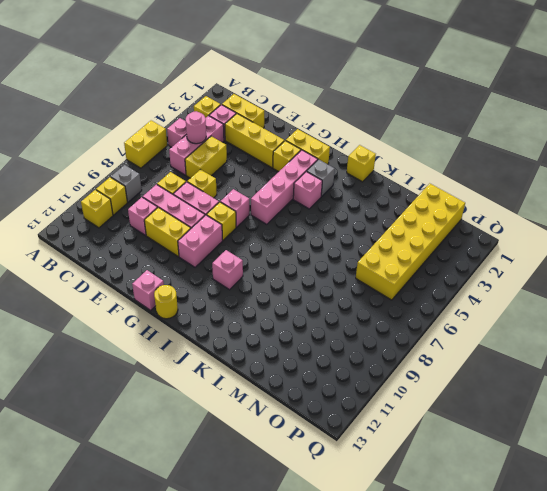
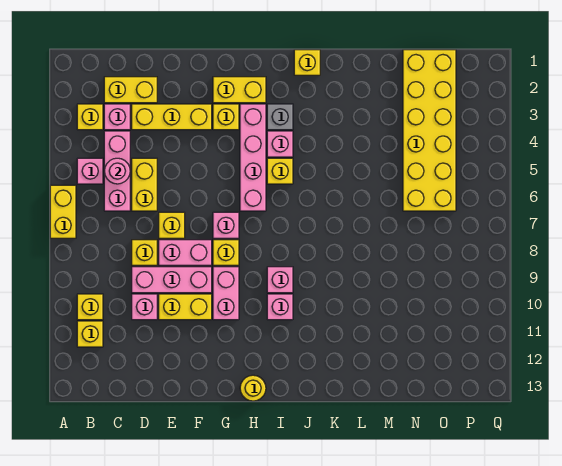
grey brick B9 level 1 -> none
pink brick G13 level 1 -> pink brick I9 level 1
none -> yellow brick I5 level 1

